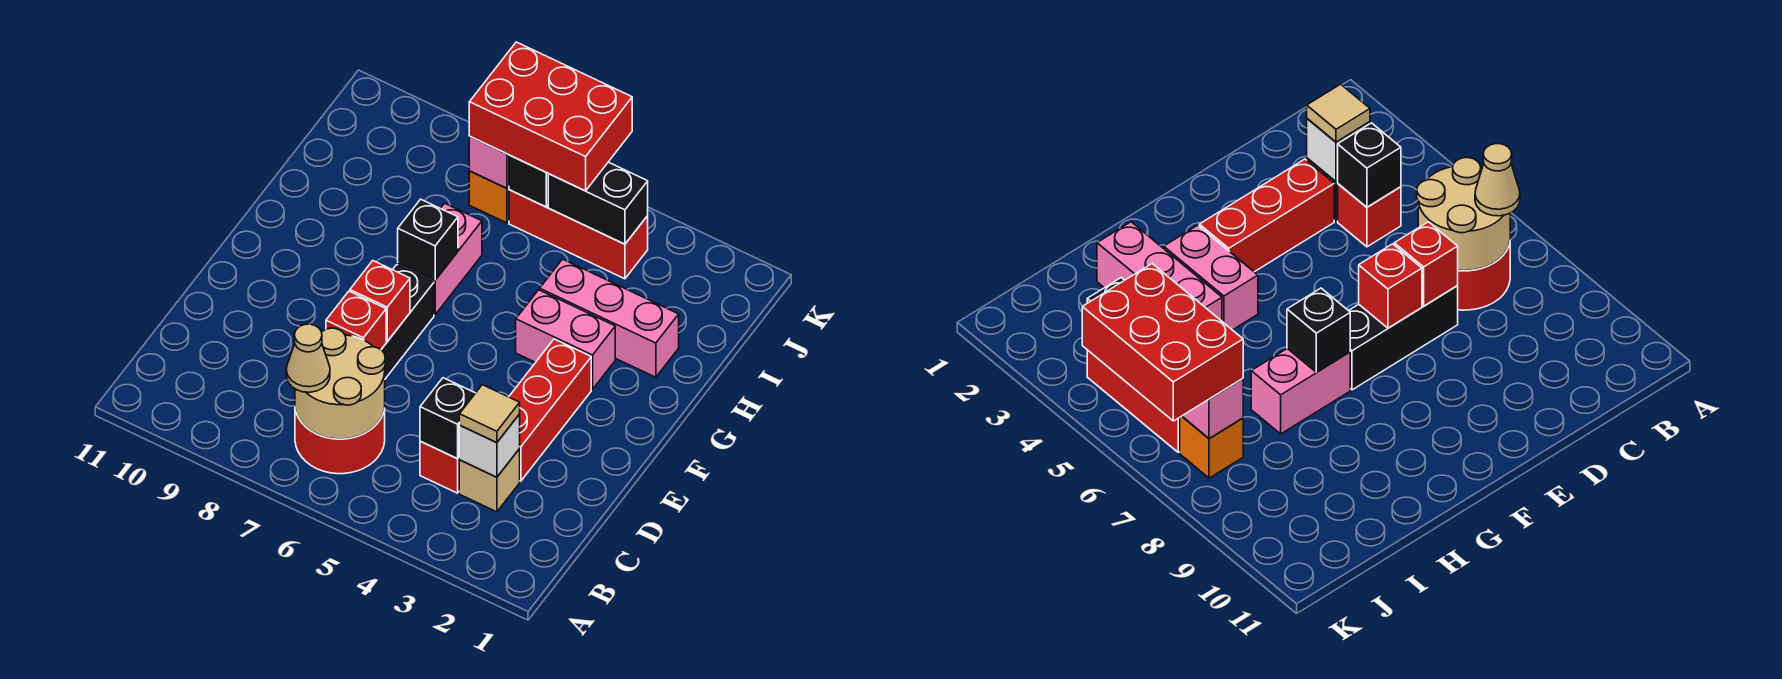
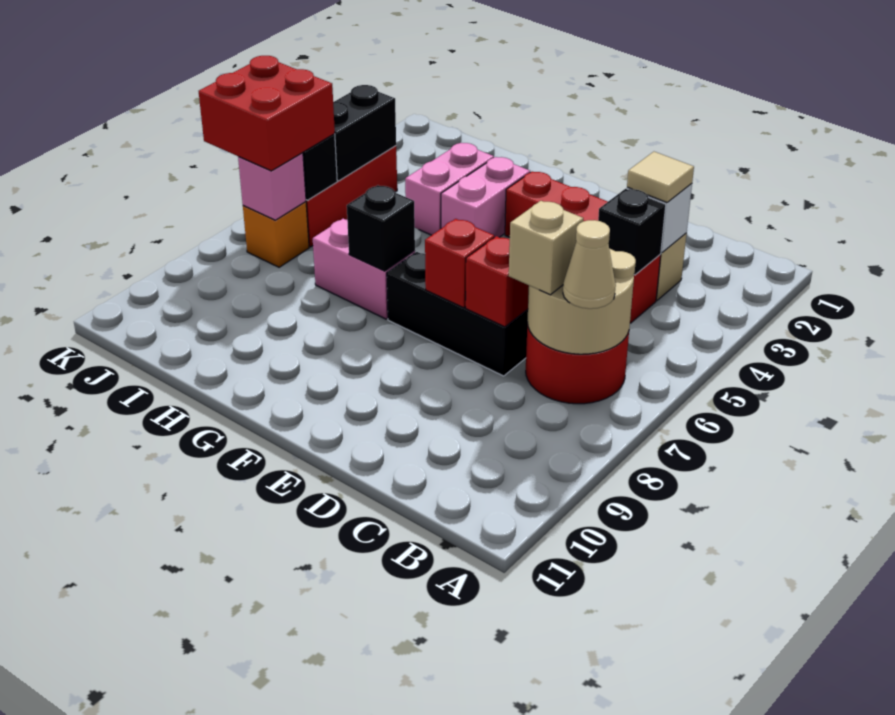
none -> tan brick C7 level 3
pink brick H2:H4 level 1 -> pink brick H3:H4 level 1
red brick J5:K7 level 3 -> red brick J6:K7 level 3

